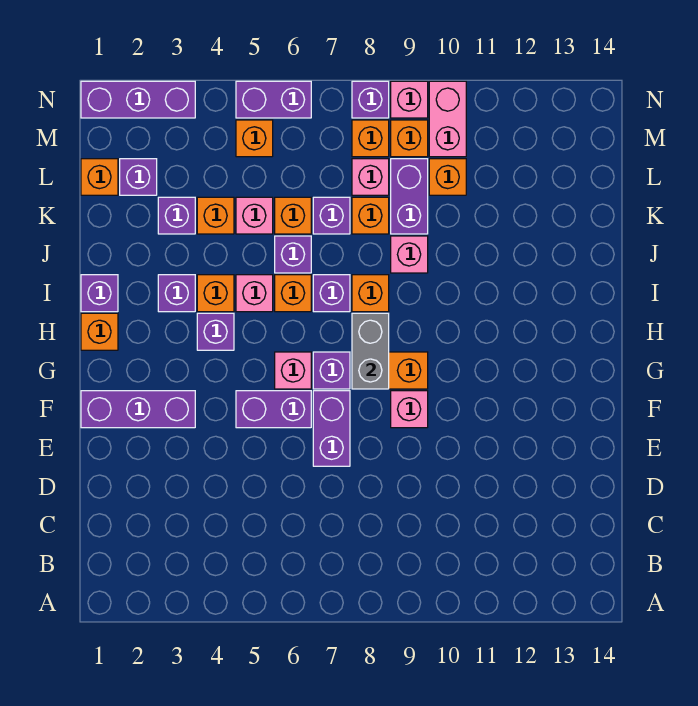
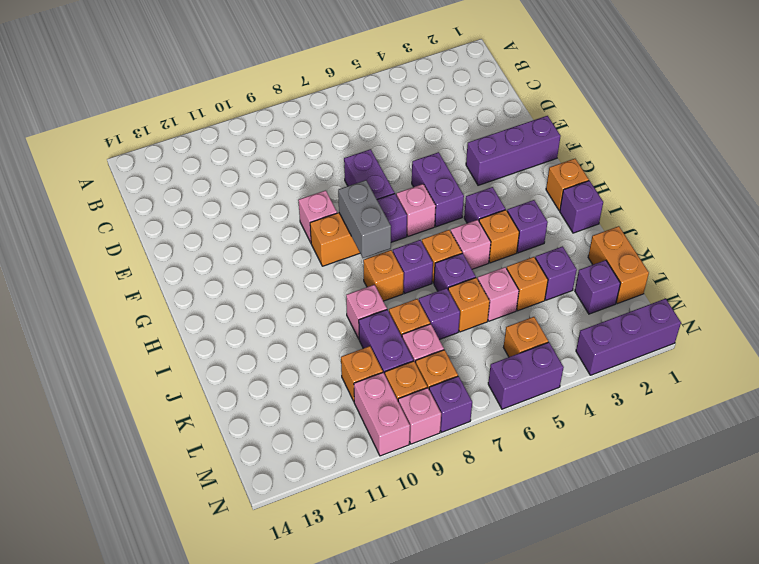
purple brick F5:F6 level 1 -> purple brick F5:G5 level 1
orange brick L1 level 1 -> orange brick K1:L1 level 1

